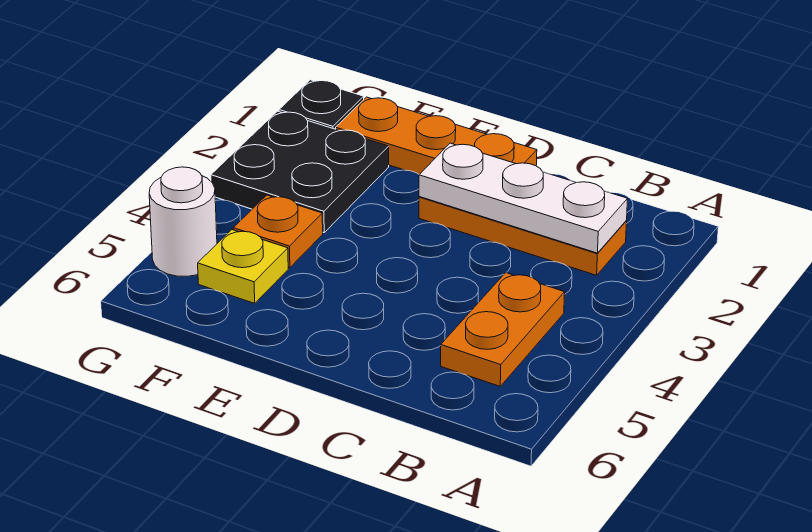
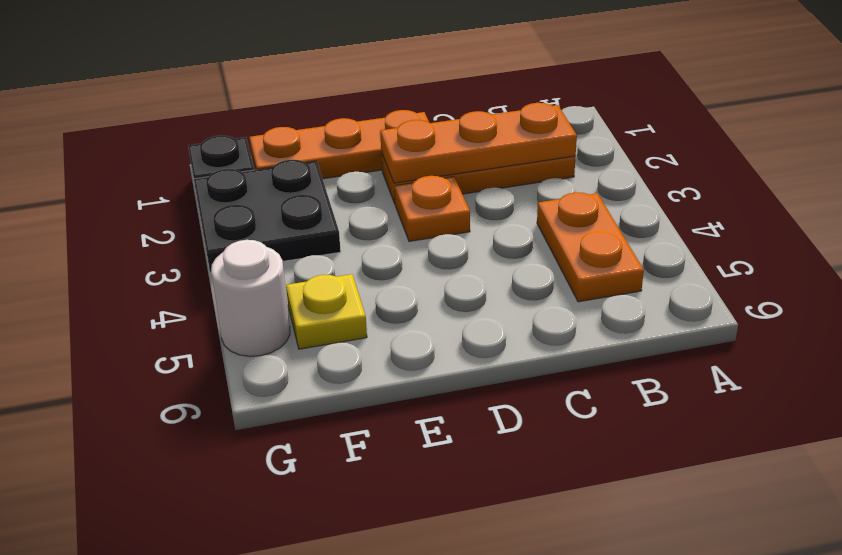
white plate B2:D2 level 2 -> orange plate B2:D2 level 2
orange plate F4 level 1 -> orange plate D3 level 1

